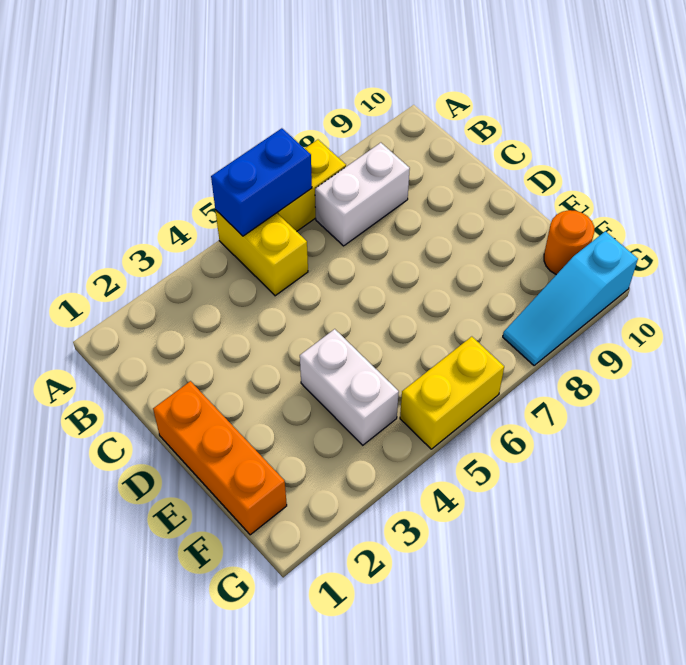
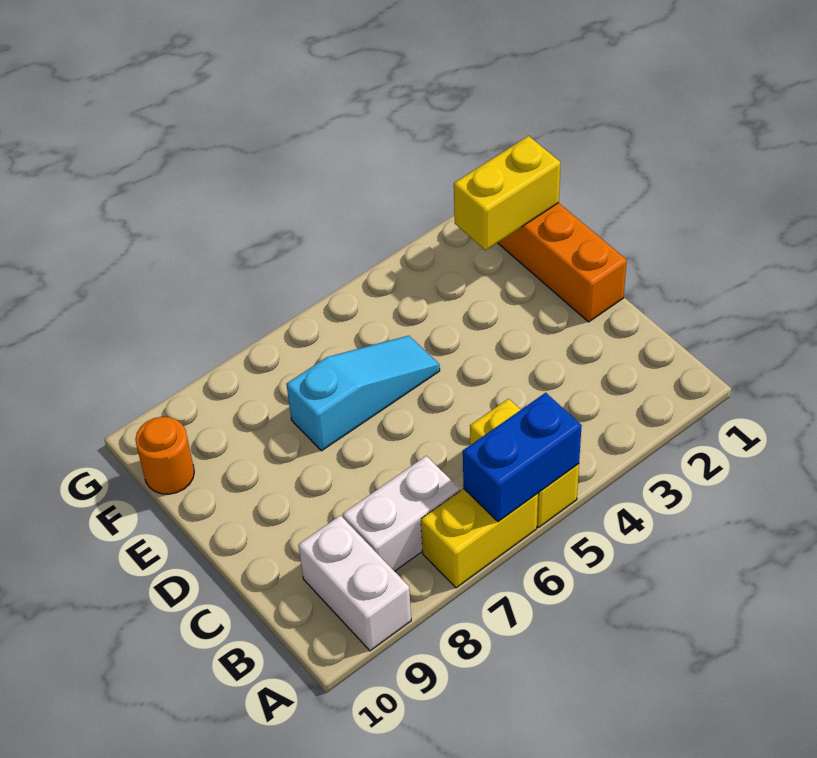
white brick E4:F4 level 1 -> white brick A9:B9 level 1
yellow brick G5:G6 level 1 -> yellow brick F1:F2 level 2
cyan slope G8:G10 level 1 top 10 -> cyan slope E5:E7 level 1 top 7

